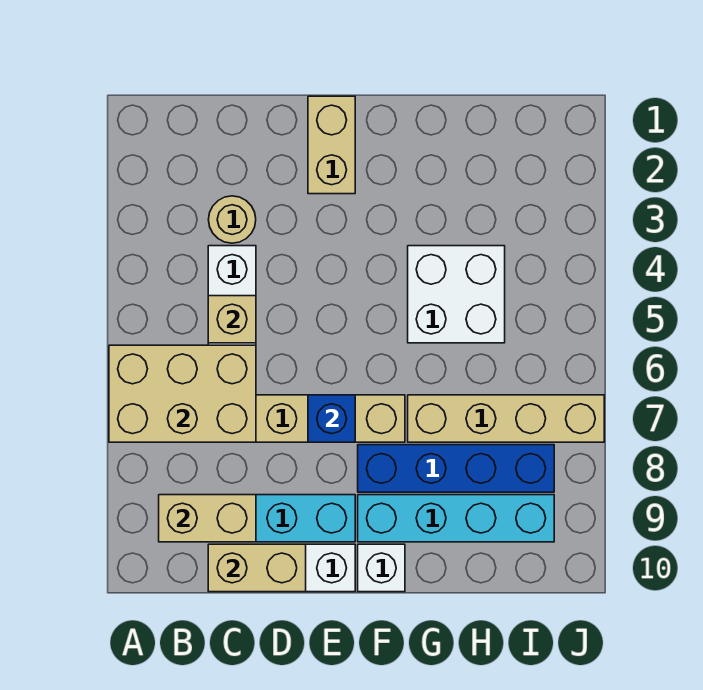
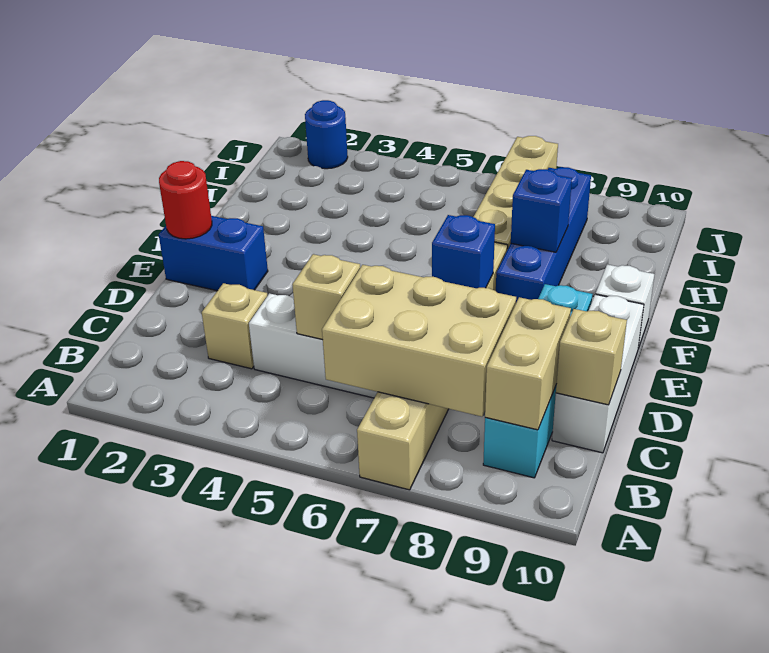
tan brick A6:C7 level 2 -> tan brick B6:C8 level 2
tan round brick C3 level 1 -> tan brick C3 level 1
tan brick C10:D10 level 2 -> tan brick C10 level 2
tan brick E1:E2 level 1 -> blue brick E1:E2 level 1
none -> red round brick E1 level 2
cyan brick F9:I9 level 1 -> none
white brick G4:H5 level 1 -> none
none -> blue brick G8 level 2
none -> blue round brick J2 level 1

